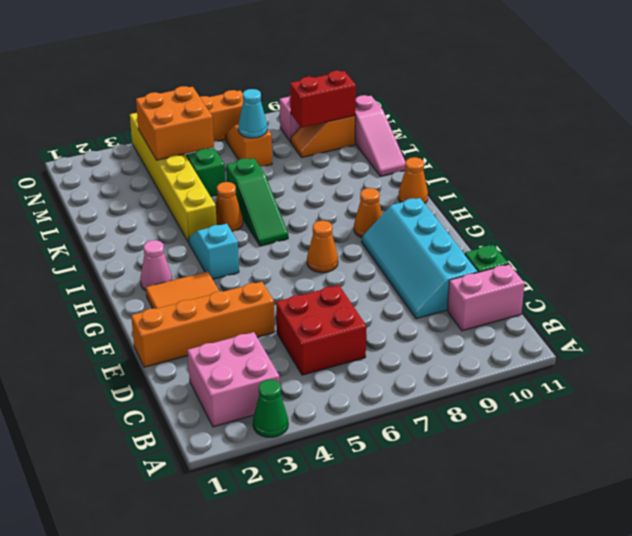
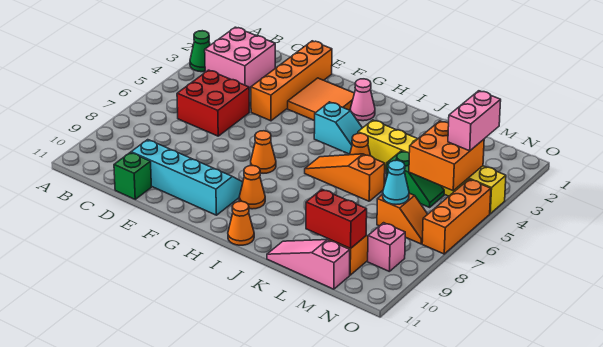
pink brick C10:C11 level 1 -> pink brick N3:N4 level 3
green slope I6:K6 level 1 top K -> orange slope I6:K6 level 1 top K
red brick M9:M10 level 2 -> red brick L10:M10 level 2

